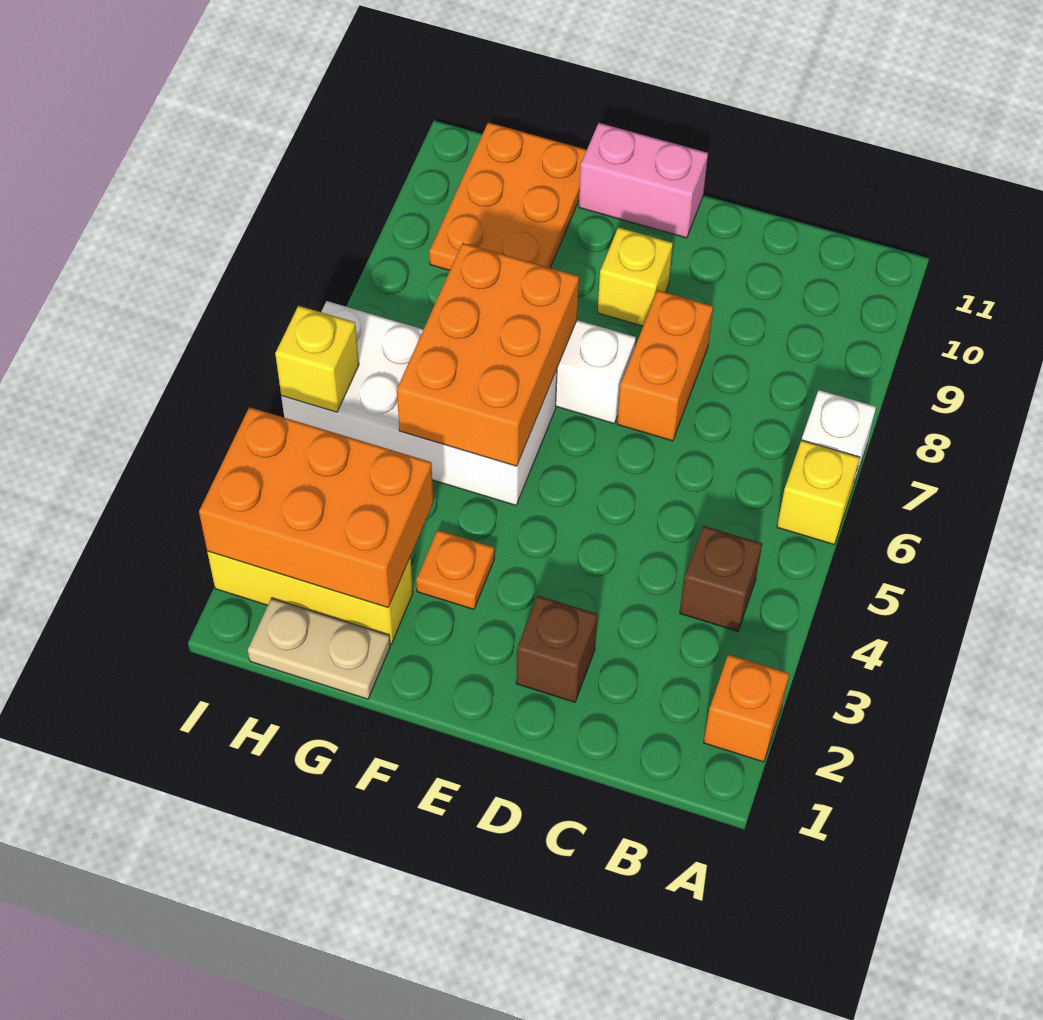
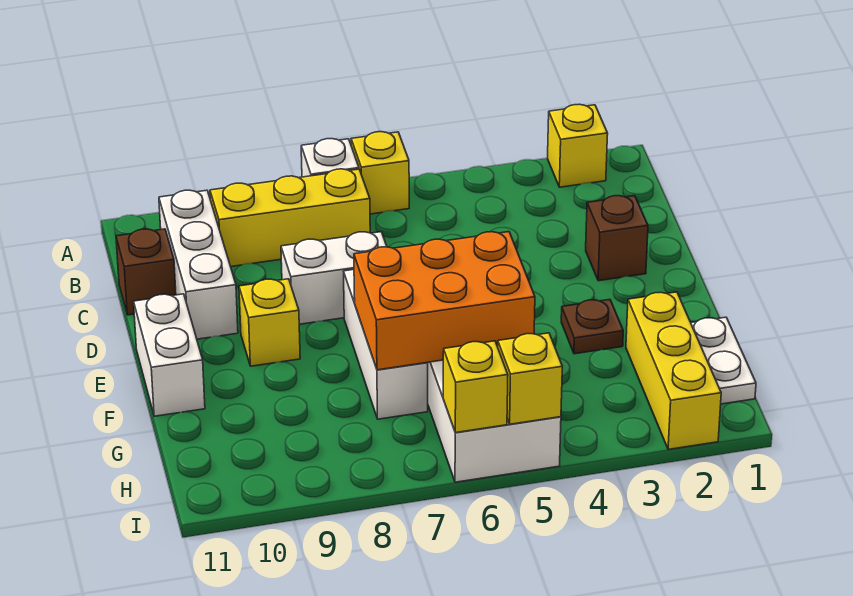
orange brick A2 level 1 -> yellow brick A2 level 1
brown brick B4 level 1 -> brown brick C11 level 1
none -> yellow brick B7:B9 level 1
none -> white brick B10:D10 level 1
orange brick D7:D8 level 1 -> white brick D7:D8 level 1
pink brick E11:F11 level 1 -> white brick E11:F11 level 1
orange plate F3 level 1 -> brown plate F3 level 1
tan plate G1:H1 level 1 -> white plate G1:H1 level 1
orange brick G2:I3 level 2 -> none
orange plate G9:H11 level 1 -> none
none -> yellow brick I6 level 2

